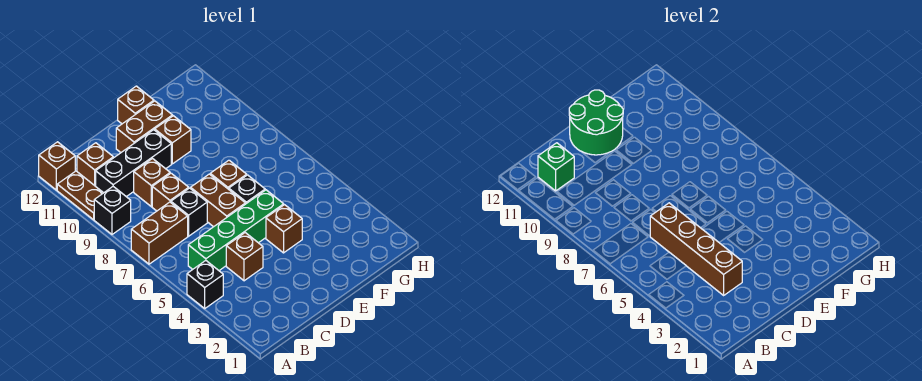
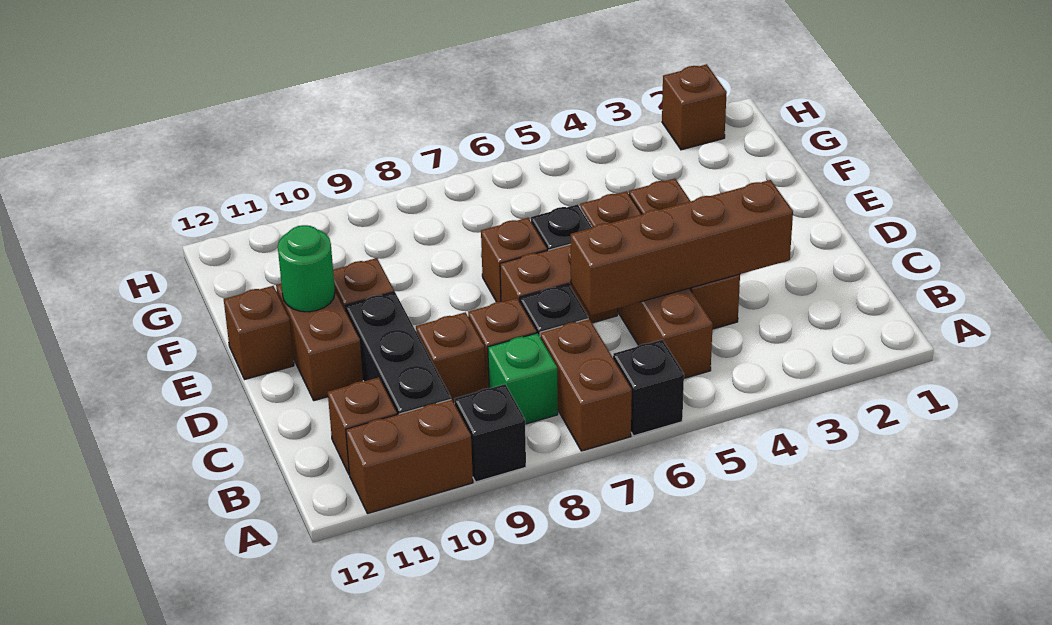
black brick A4 level 1 -> black brick A6 level 1
brown plate A10:A11 level 1 -> brown brick A10:A11 level 1
brown brick A12 level 1 -> brown brick H2 level 1
green brick B5:E5 level 1 -> brown brick B5:E5 level 1
green brick B11 level 2 -> green brick B8 level 1
green round brick D11:E12 level 2 -> green round brick E11 level 2

